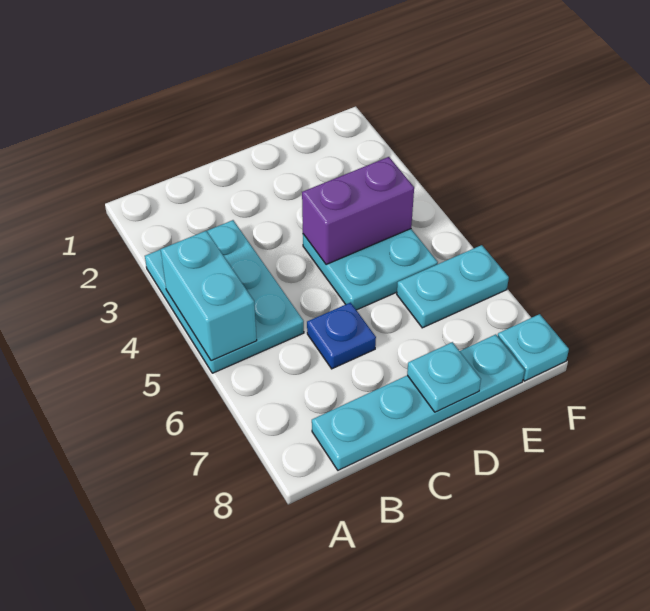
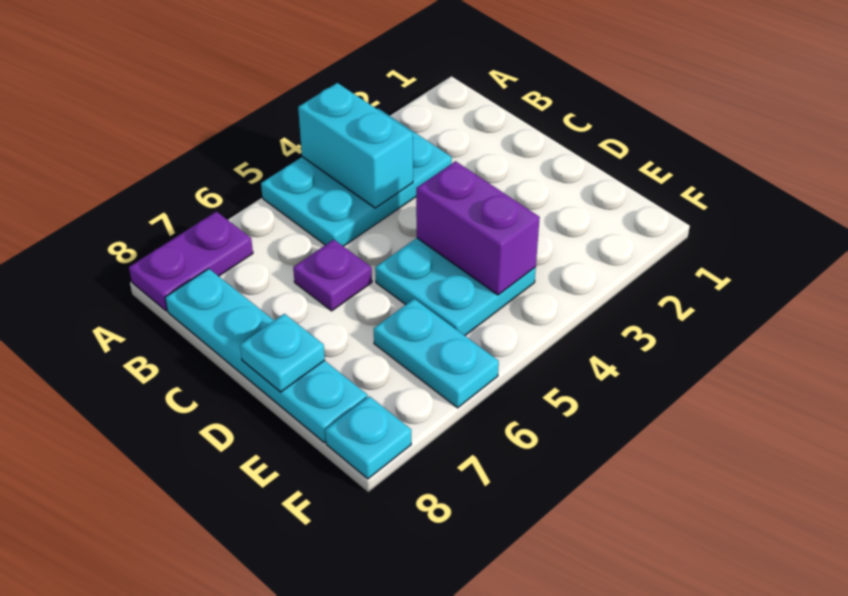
cyan brick A4:A5 level 2 -> cyan brick A4:B4 level 2
none -> purple plate A7:A8 level 1
blue plate C6 level 1 -> purple plate C6 level 1

